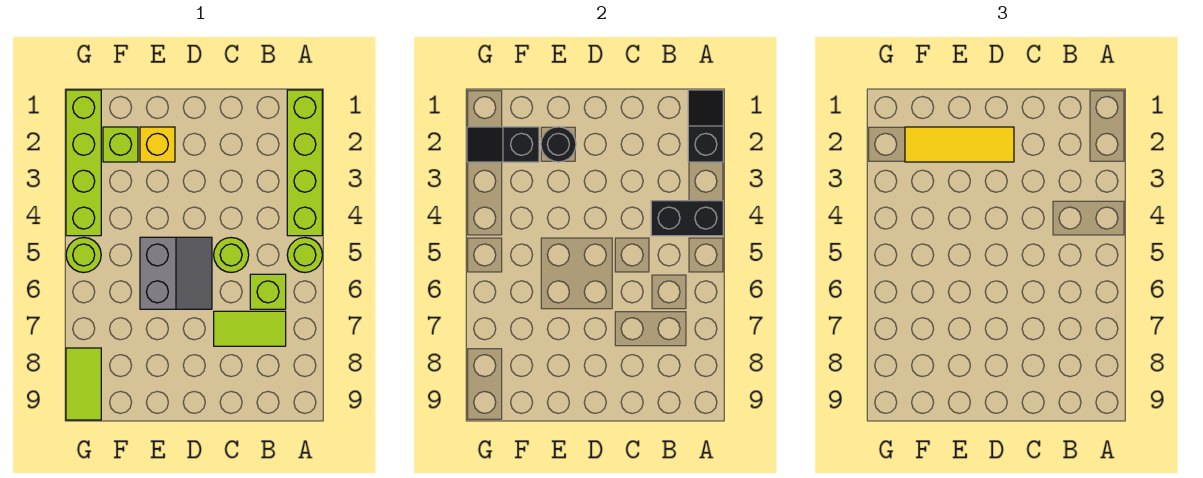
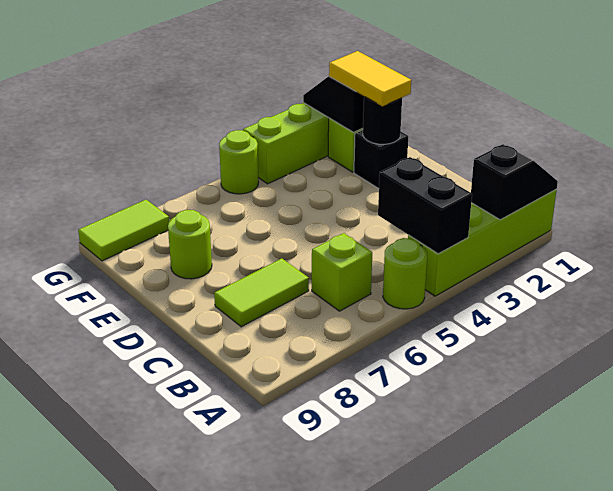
lime tile B7:C7 level 1 -> lime tile C7:C8 level 1
lime round brick C5 level 1 -> lime round brick E8 level 1
yellow tile D2:F2 level 3 -> yellow tile E2:F2 level 3
grey slope D5:E6 level 1 top E -> none
yellow brick E2 level 1 -> black brick E2 level 1

